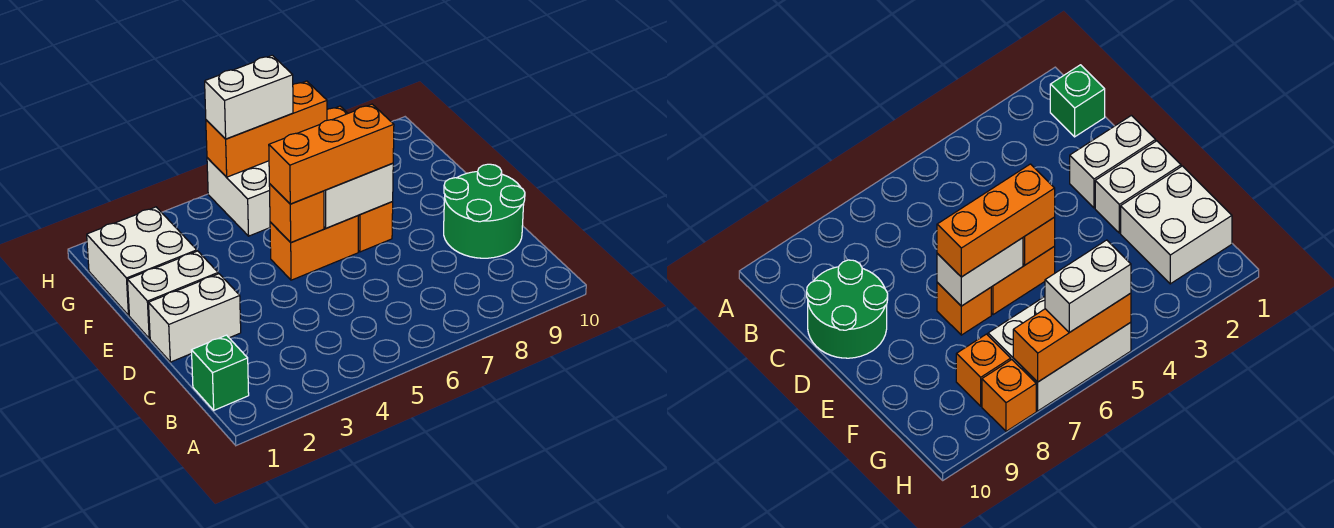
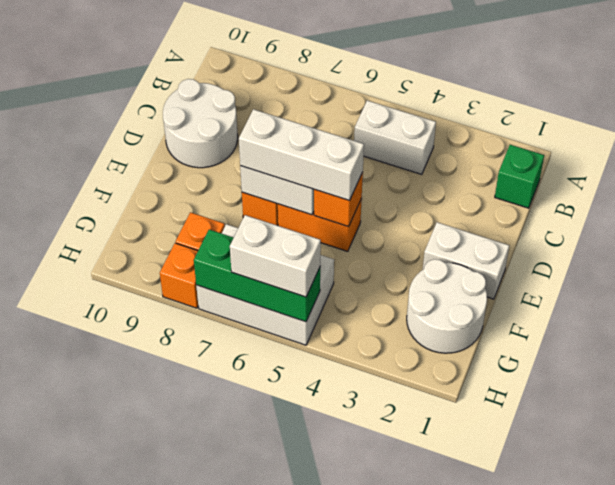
green round brick C9:D10 level 1 -> white round brick C9:D10 level 1
white brick D1:D2 level 1 -> white brick B4:B5 level 1
orange brick E5:E7 level 3 -> white brick E5:E7 level 3
white brick F1:G2 level 1 -> white round brick F1:G2 level 1
orange brick H5:H7 level 2 -> green brick H5:H7 level 2

